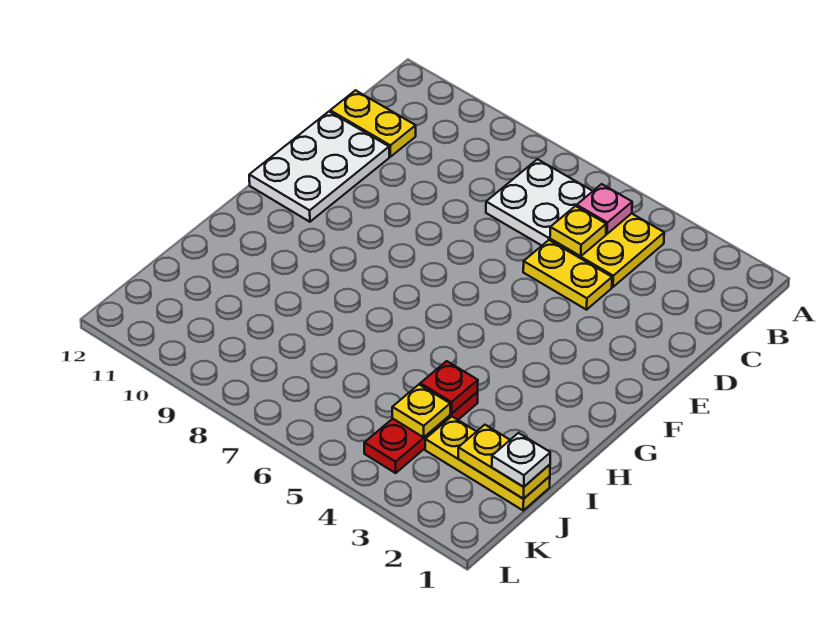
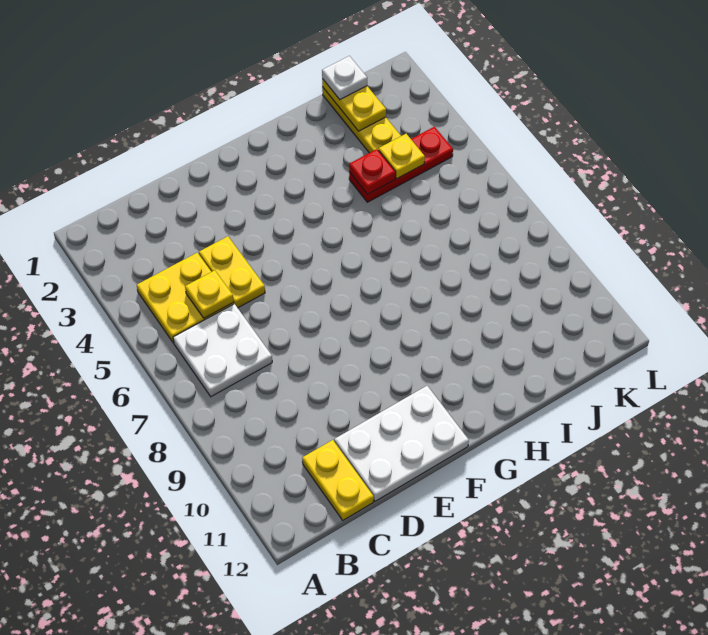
pink plate B5 level 2 -> none

